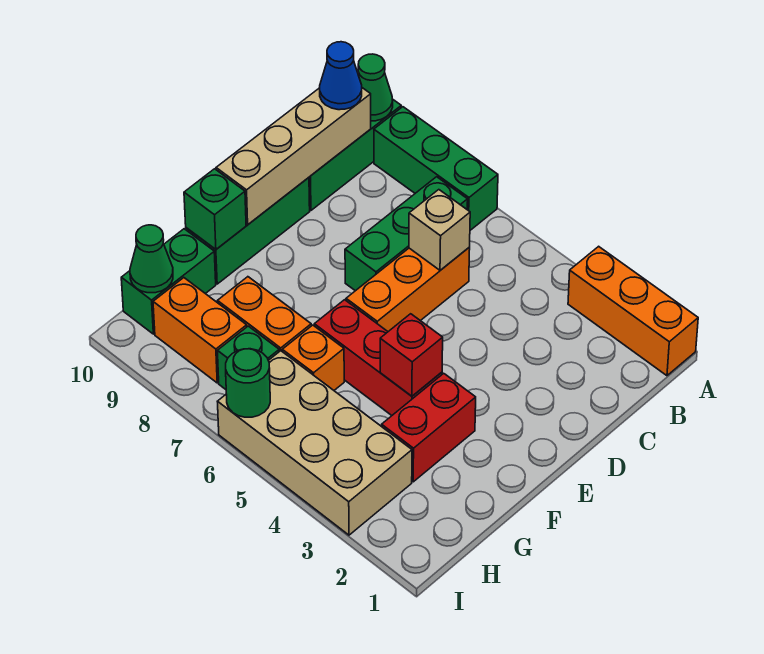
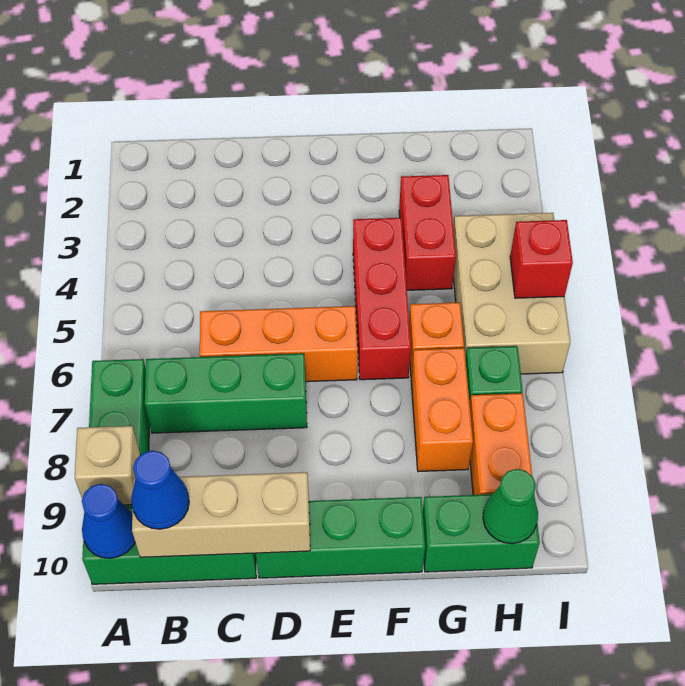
orange brick A1:A3 level 1 -> none
green cone A10 level 2 -> blue cone A10 level 2
tan brick B10:E10 level 2 -> tan brick B10:D10 level 2
tan brick C6 level 2 -> tan brick A9 level 2
red brick F3:G3 level 1 -> red brick G3:G4 level 1
red brick F4 level 2 -> red brick I5 level 2
green brick F10 level 2 -> none
tan brick H3:I6 level 1 -> tan brick H4:I6 level 1
green round brick I6 level 2 -> none

